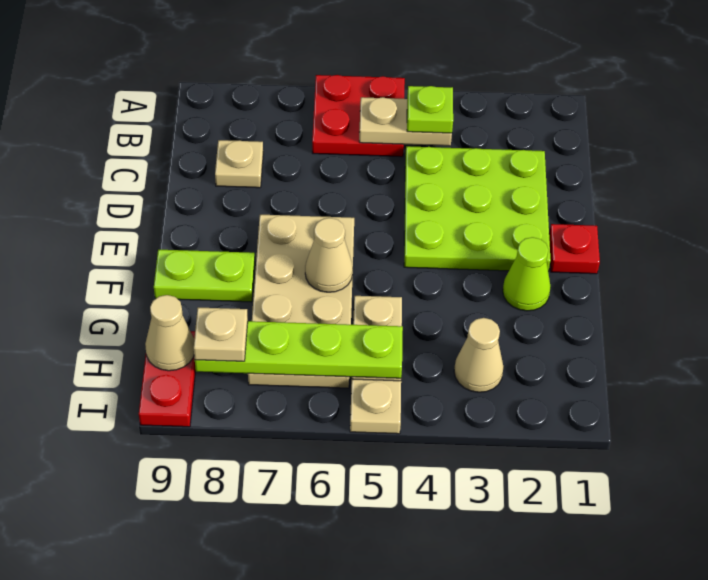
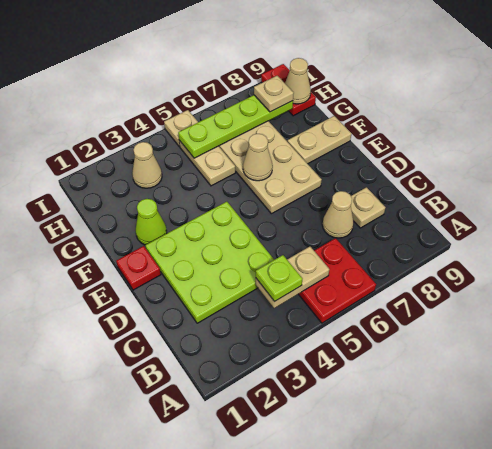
none -> tan cone C7 level 1
lime plate F8:F9 level 1 -> tan plate F8:F9 level 1

